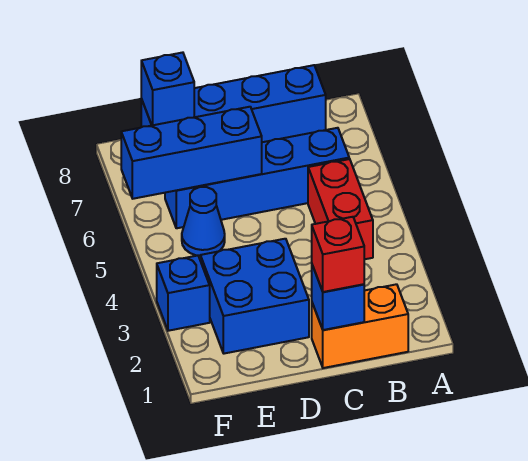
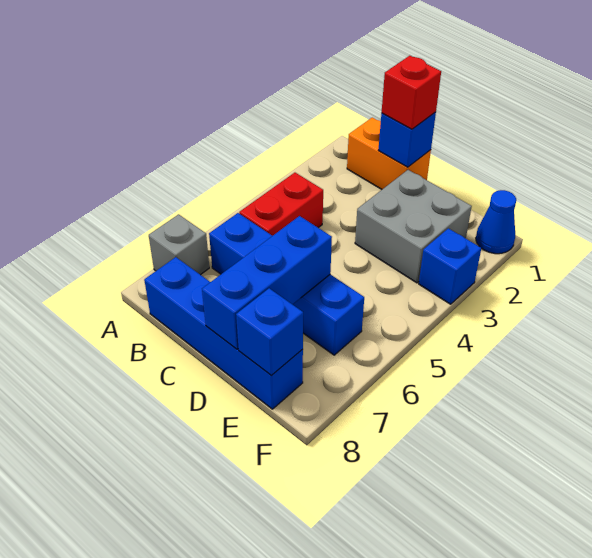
none -> grey brick A7 level 1
blue brick D2:E3 level 1 -> grey brick D2:E3 level 1
blue brick D6:F6 level 2 -> blue brick D6:D8 level 2
blue cone E5 level 1 -> blue cone F1 level 1

